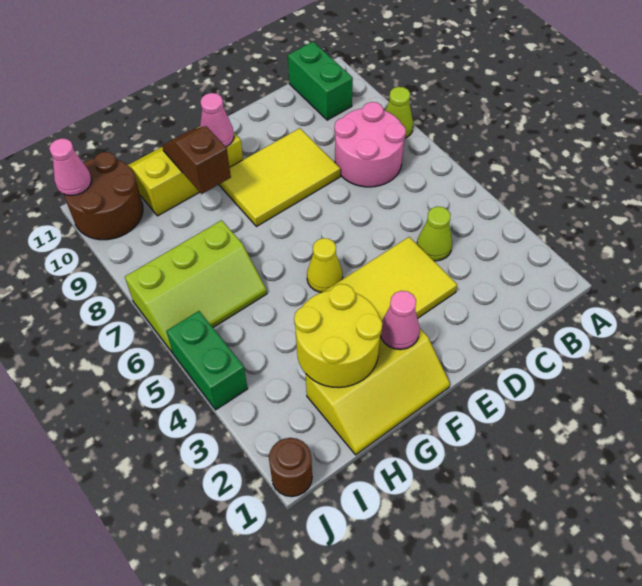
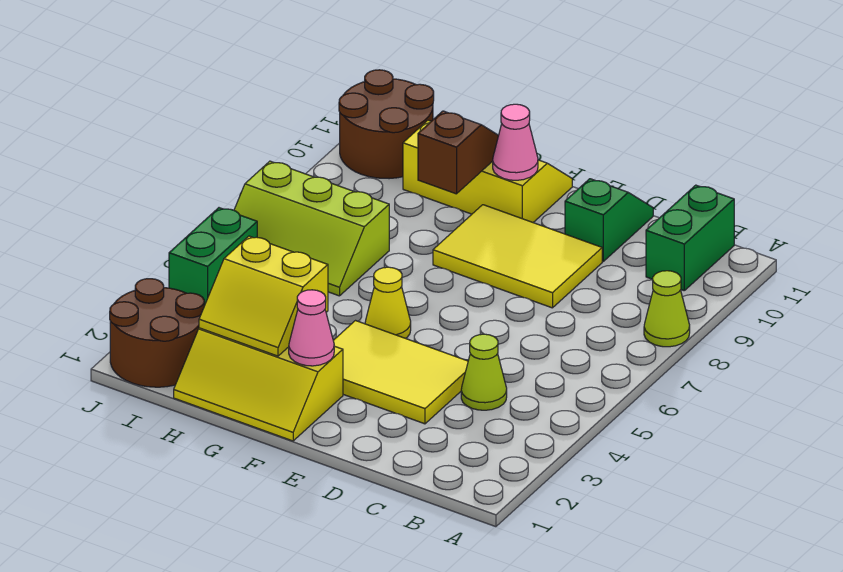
pink round brick B7:C8 level 1 -> none
none -> green slope D10:D11 level 1 top 10
yellow round brick G2:H3 level 2 -> yellow slope G2:H3 level 2 top 3
brown round brick J1 level 1 -> brown round brick I1:J2 level 1
pink cone J11 level 2 -> none

